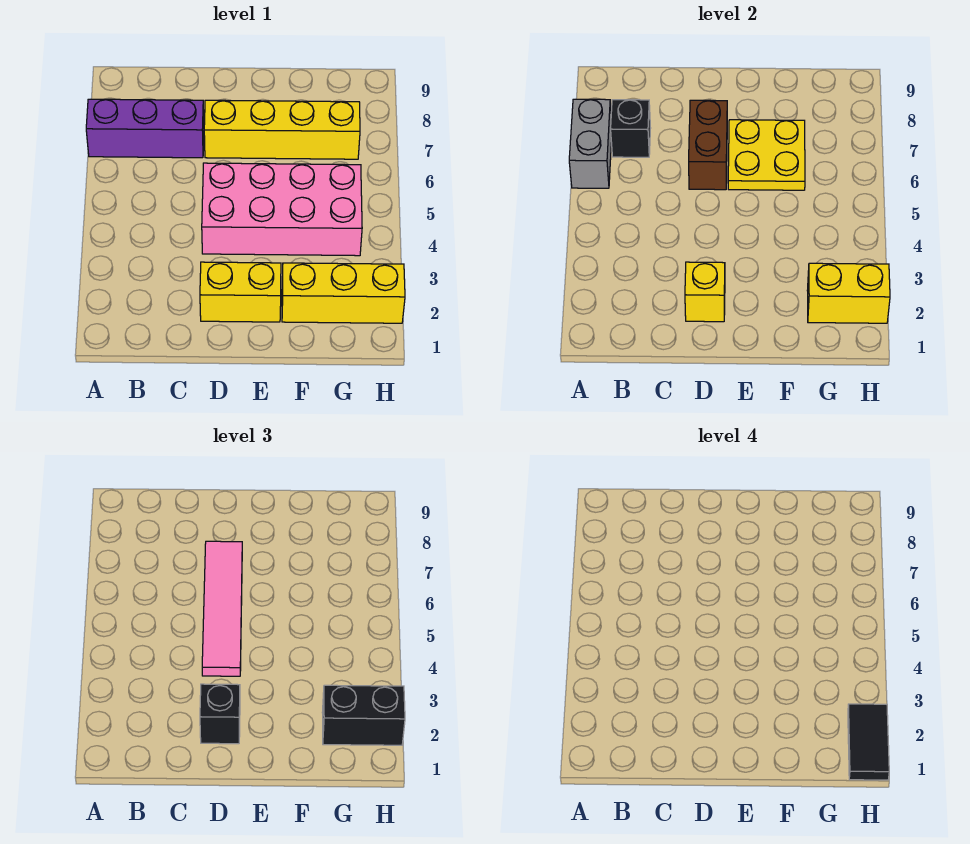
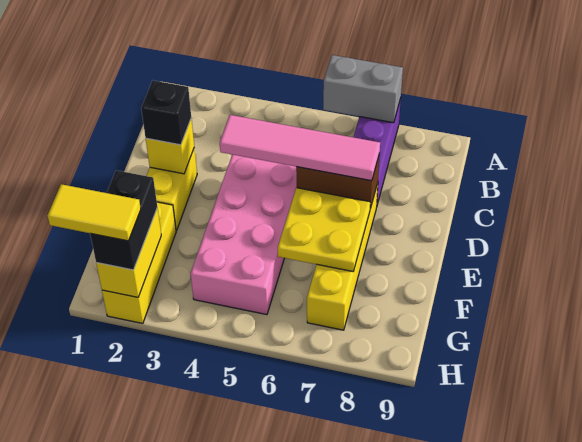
black brick B7 level 2 -> none
black tile H1:H2 level 4 -> yellow tile H1:H2 level 4

